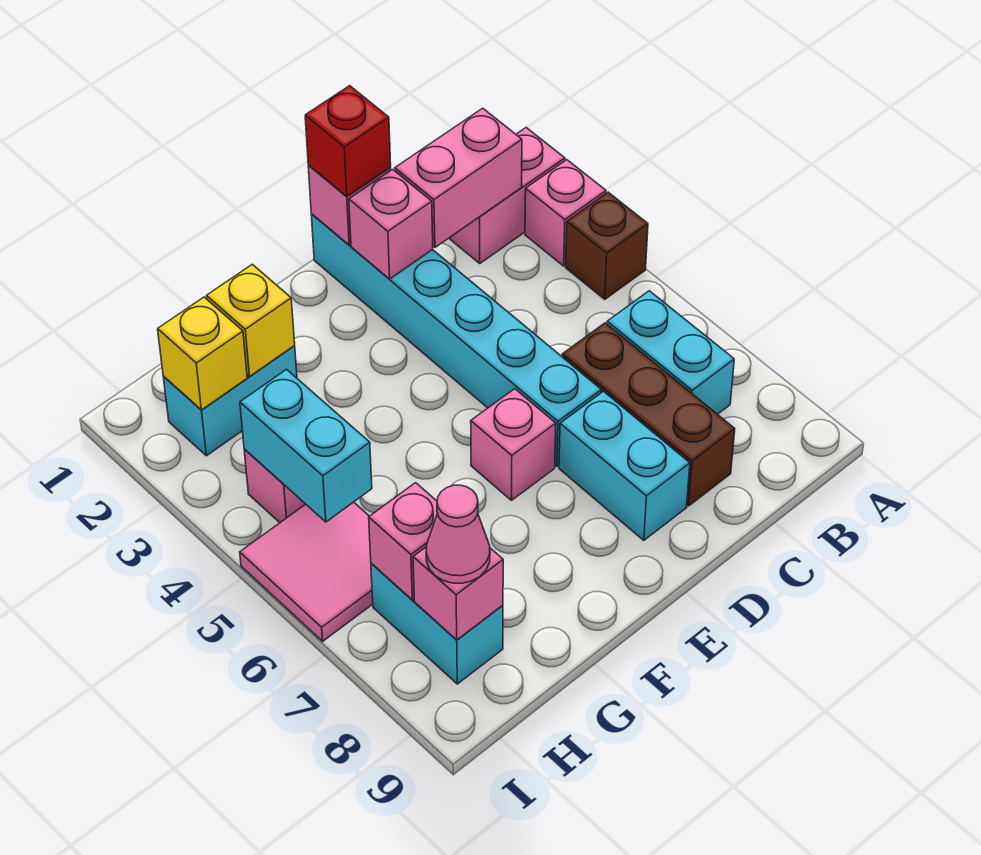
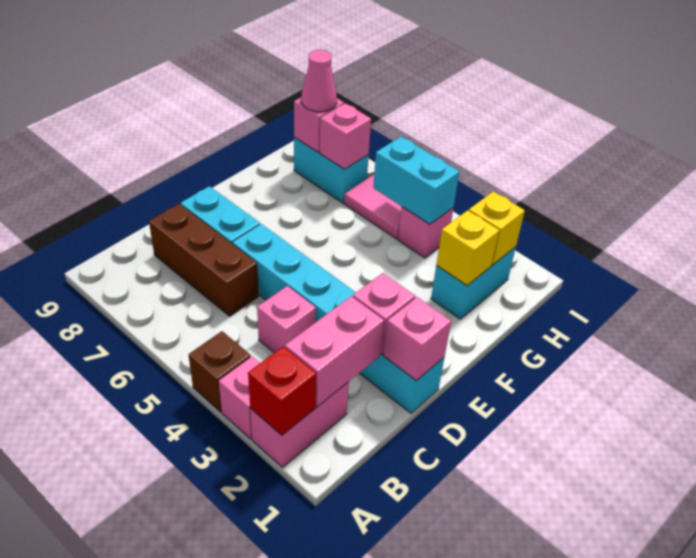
cyan brick B6:B7 level 1 -> none
red brick D1 level 3 -> red brick A2 level 2
pink brick E6 level 1 -> pink brick C4 level 1

